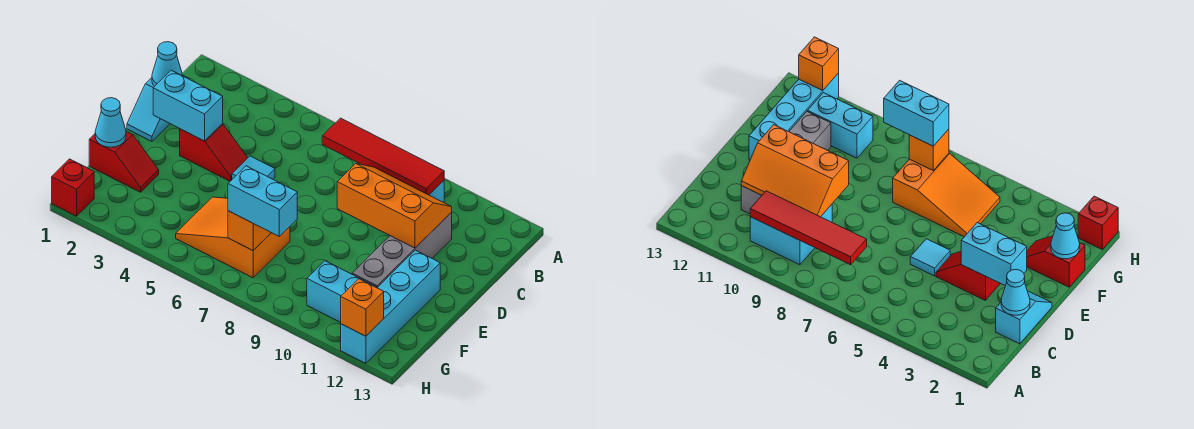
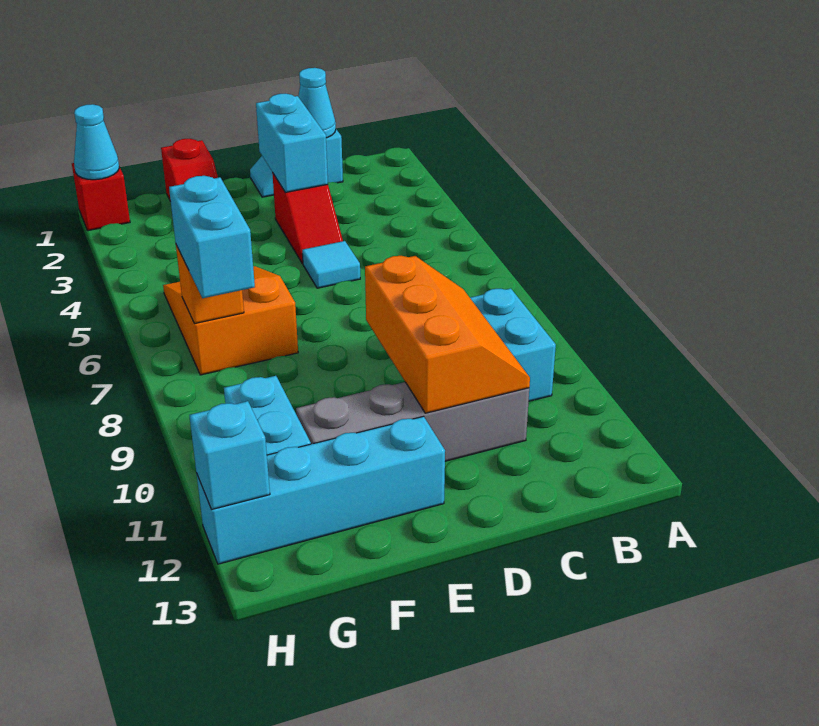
red tile B7:B10 level 2 -> none
cyan cone F1 level 2 -> cyan cone H1 level 2
orange brick H12 level 2 -> cyan brick H12 level 2

